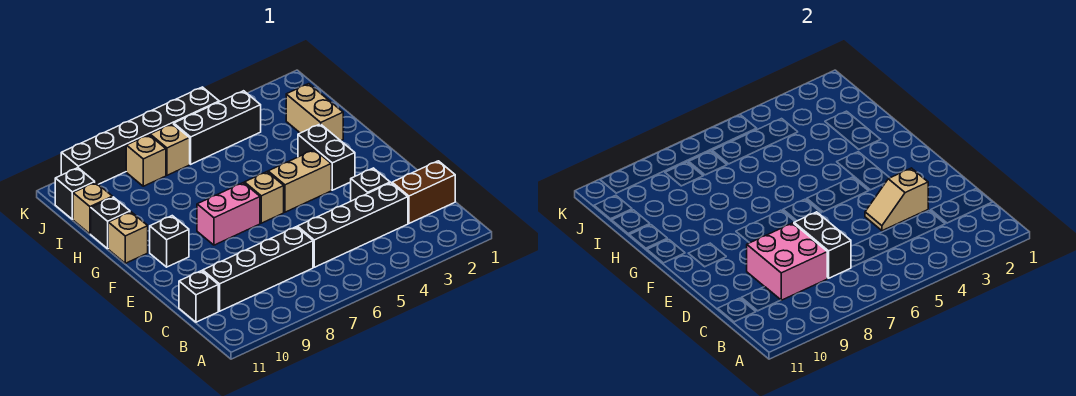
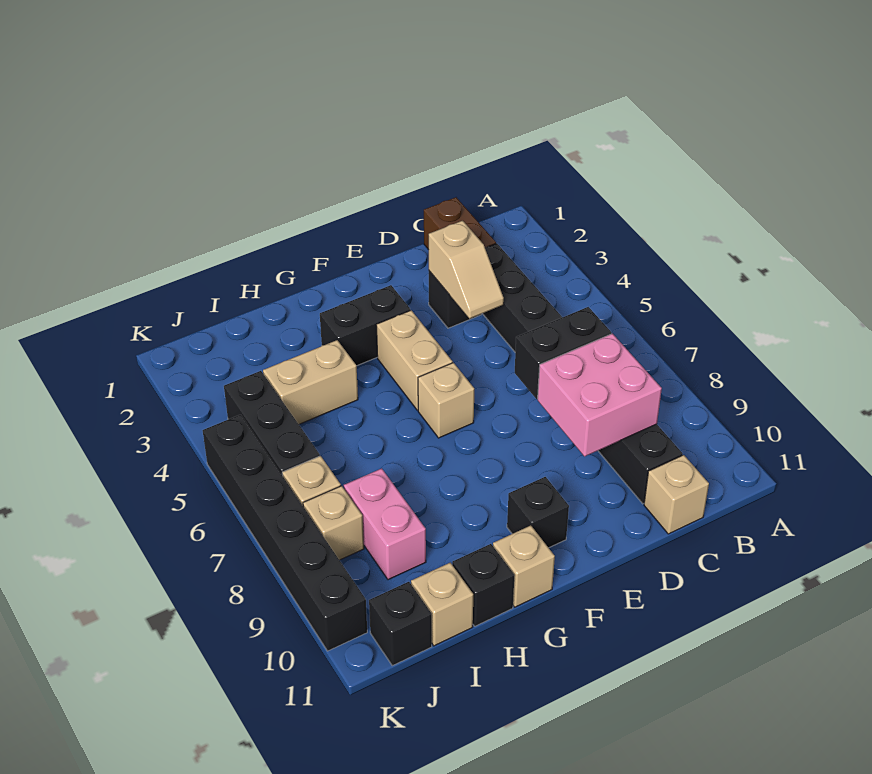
black brick C11 level 1 -> tan brick C11 level 1
pink brick F7:F8 level 1 -> pink brick I8:I9 level 1
tan brick H2:I2 level 1 -> tan brick H4:I4 level 1

